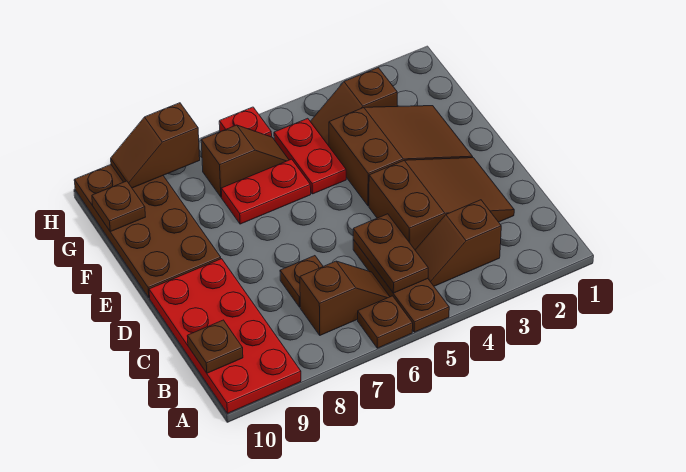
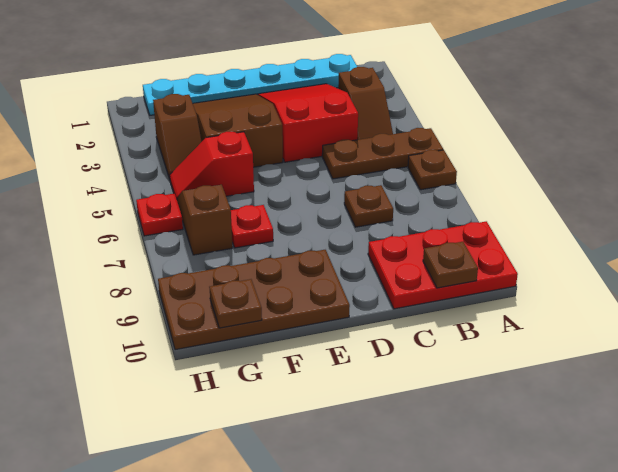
red plate A9:D10 level 1 -> red plate A9:C10 level 1
none -> cyan plate B1:G1 level 1
brown plate B5:C5 level 2 -> none
brown slope B6:B7 level 1 top 7 -> none
brown slope C2:D4 level 1 top 4 -> red slope C2:D4 level 1 top 4
red plate F5:G5 level 1 -> red slope F5:G5 level 1 top F
red plate F6:F7 level 1 -> red plate F7 level 1
brown slope H8:H9 level 2 top 8 -> none

